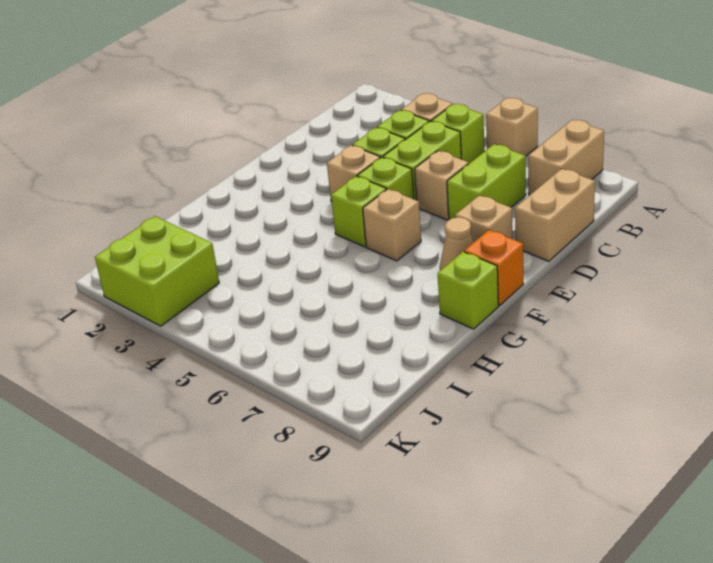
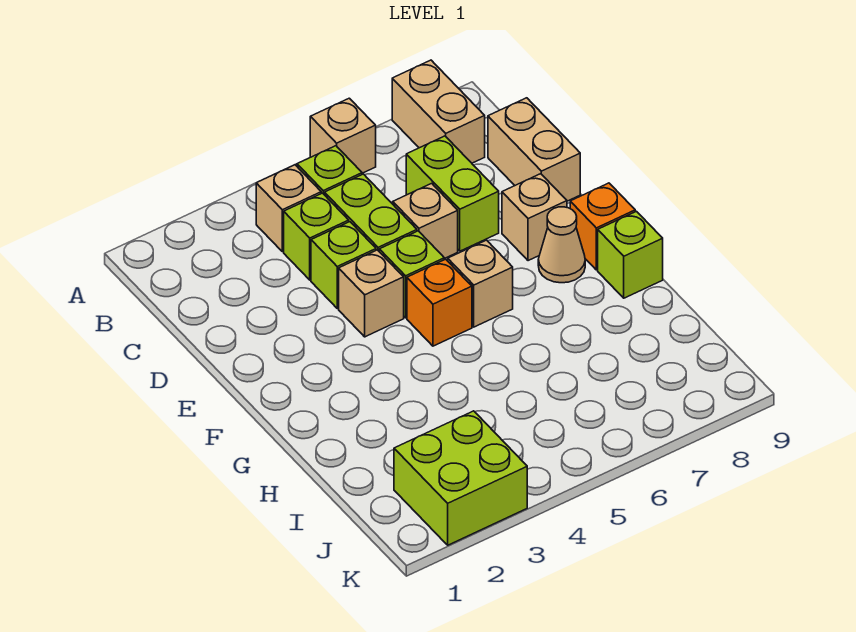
lime brick F5 level 1 -> orange brick F5 level 1

